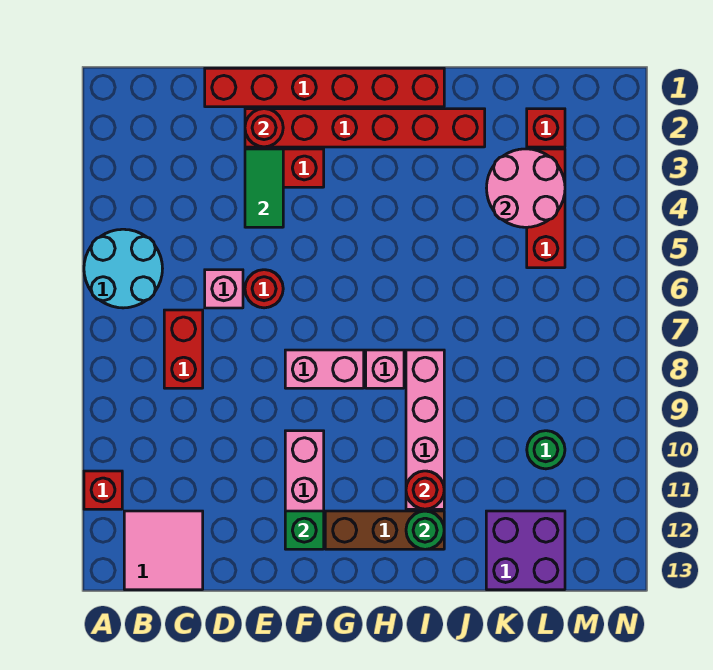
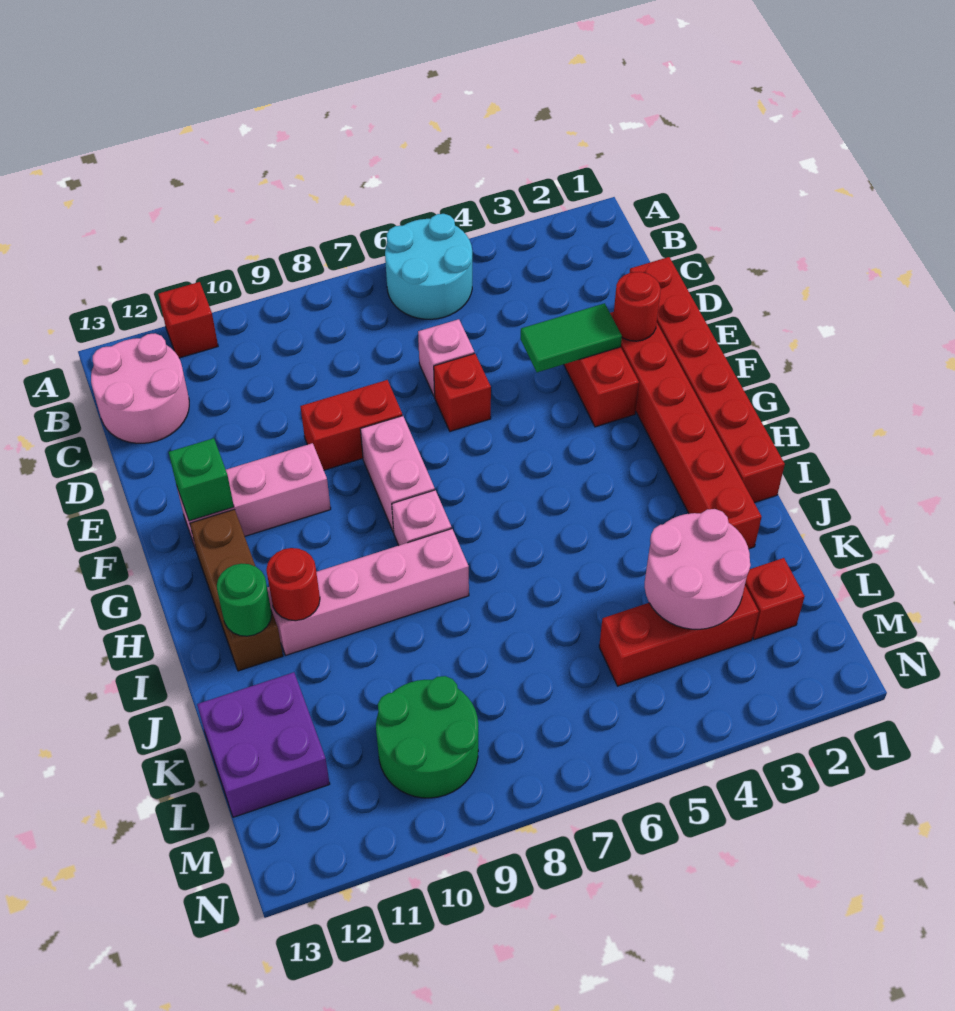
pink tile B12:C13 level 1 -> pink round brick B12:C13 level 1
red brick C7:C8 level 1 -> red brick E8:E9 level 1
red round brick E6 level 1 -> red brick E6 level 1
green round brick L10 level 1 -> green round brick L9:M10 level 1

